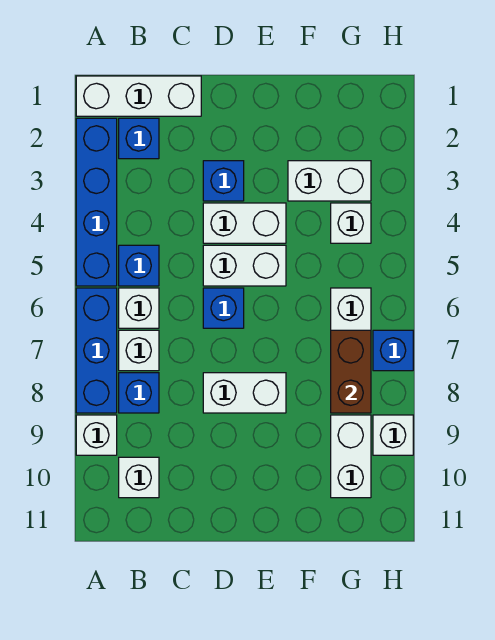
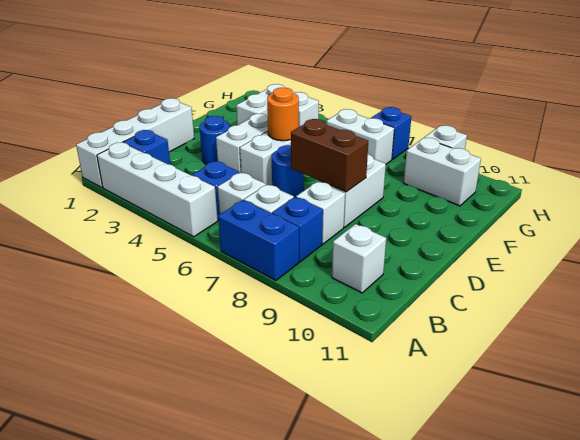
white brick A1:C1 level 1 -> white brick A1:D1 level 1
blue brick A2:A5 level 1 -> white brick A2:A5 level 1
blue brick A6:A8 level 1 -> blue brick A7:A8 level 1
white brick A9 level 1 -> white brick C8 level 1
blue brick D3 level 1 -> blue round brick D3 level 1
blue brick D6 level 1 -> blue round brick D6 level 1
none -> orange round brick E5 level 2
brown brick G7:G8 level 2 -> brown brick D7:D8 level 2

